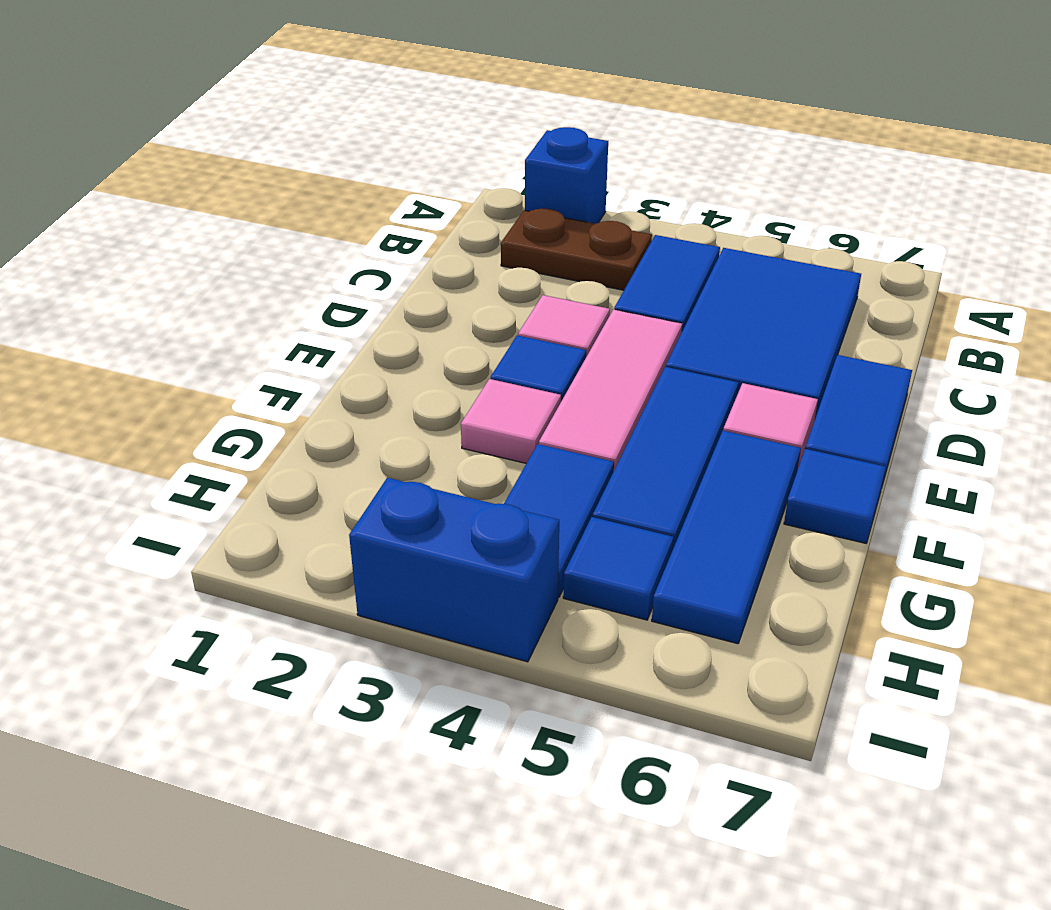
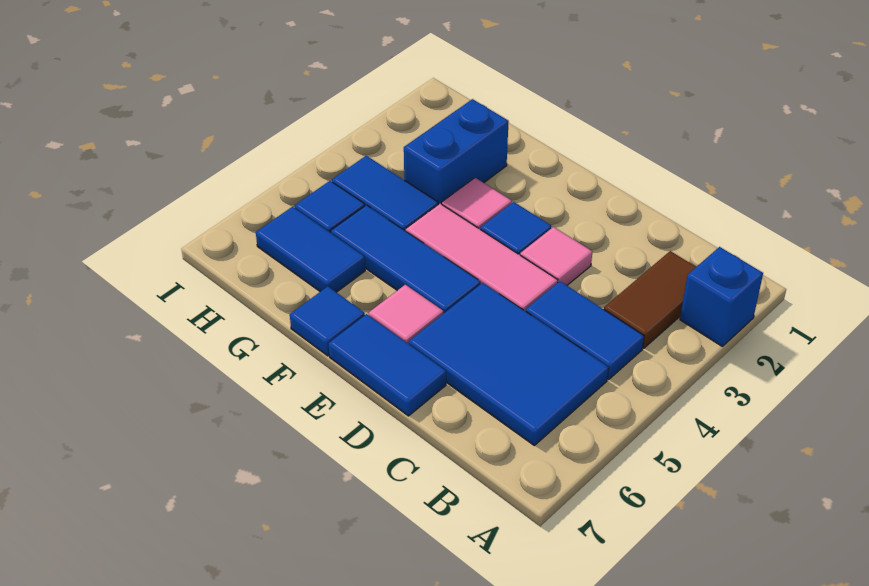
brown plate B2:B3 level 1 -> brown tile B2:B3 level 1
blue tile F6:H6 level 1 -> blue tile G6:H6 level 1
blue brick I3:I4 level 1 -> blue brick G2:G3 level 1

